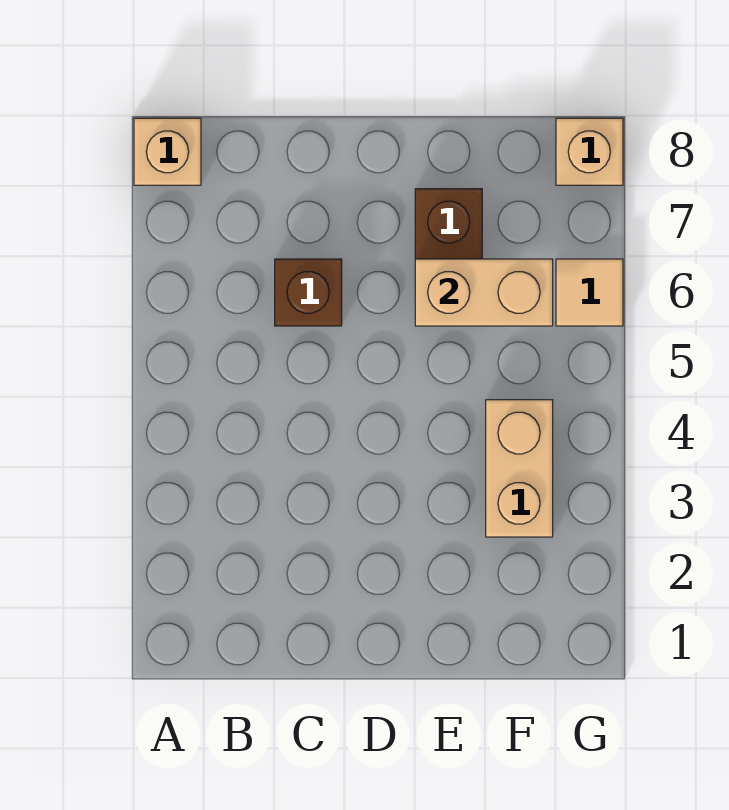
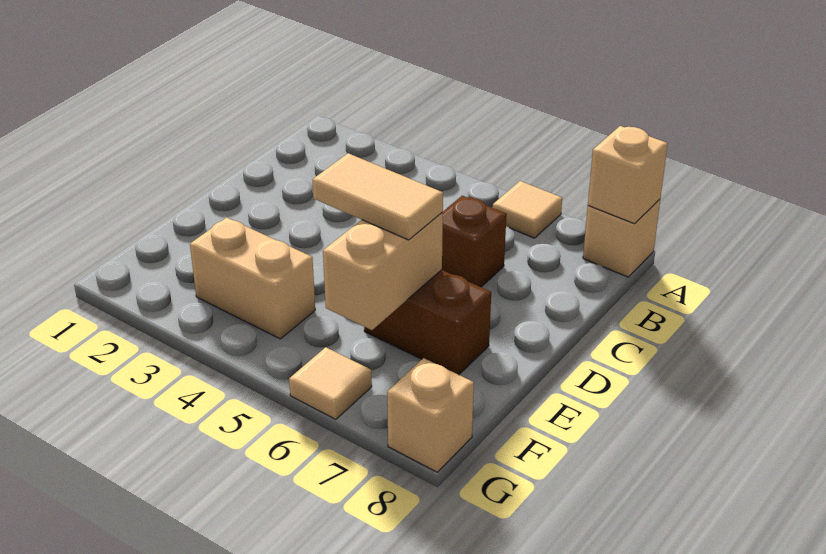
none -> tan tile A6 level 1
none -> tan brick A8 level 2
none -> tan tile E5:E6 level 3

